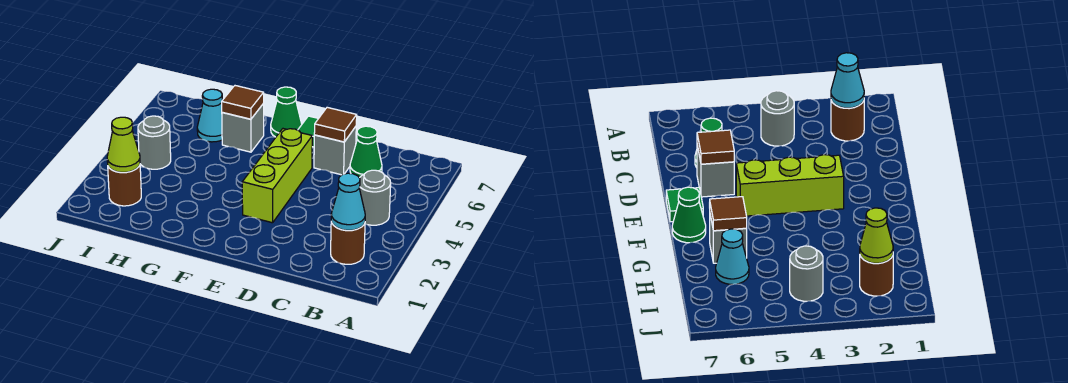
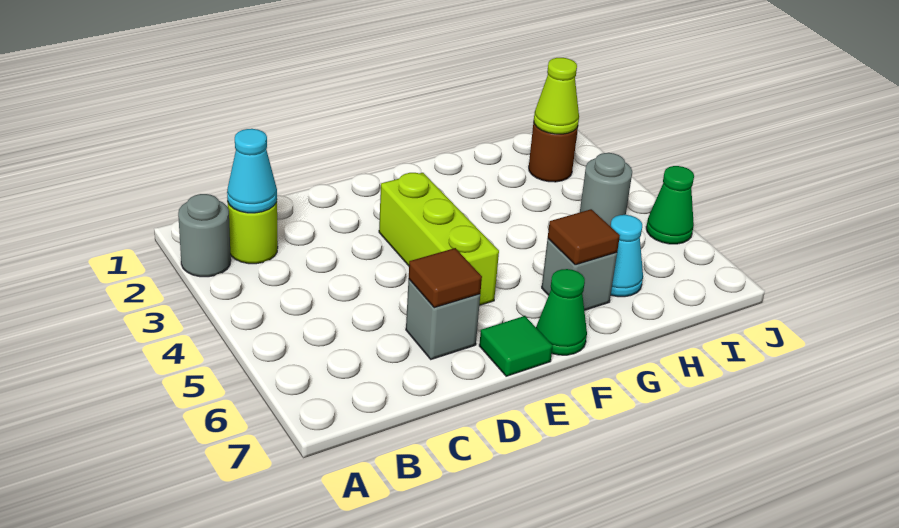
brown round brick B2 level 1 -> lime round brick B2 level 1
grey round brick B4 level 1 -> grey round brick A2 level 1
green cone C6 level 1 -> green cone J5 level 1

